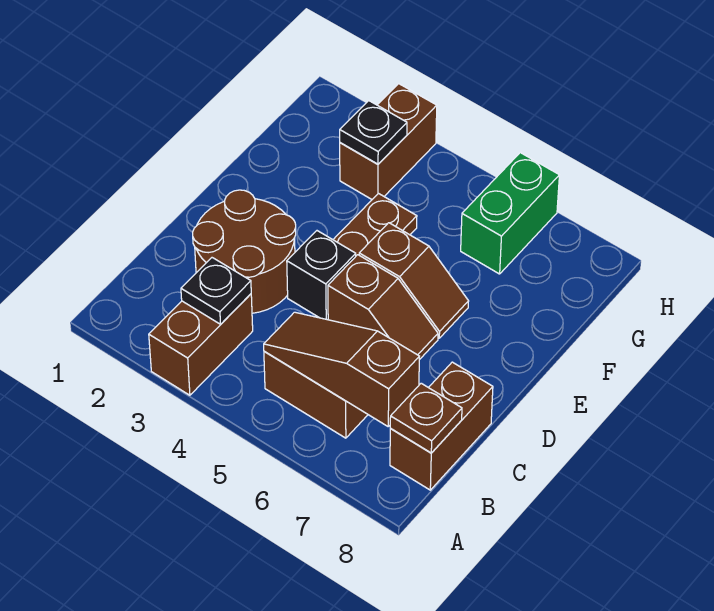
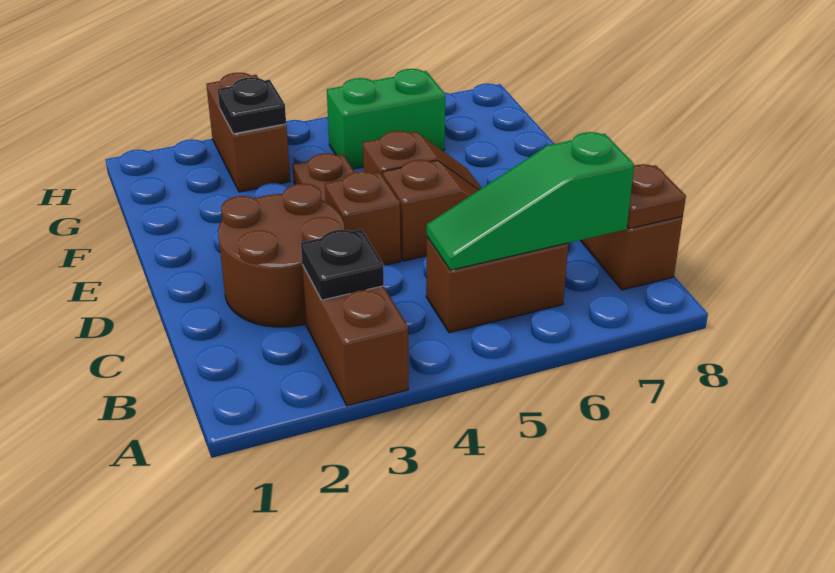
brown slope B5:B7 level 2 top 7 -> green slope B5:B7 level 2 top 7
black brick D4 level 1 -> brown brick D4 level 1
green brick G6:H6 level 1 -> green brick G5:G6 level 1

